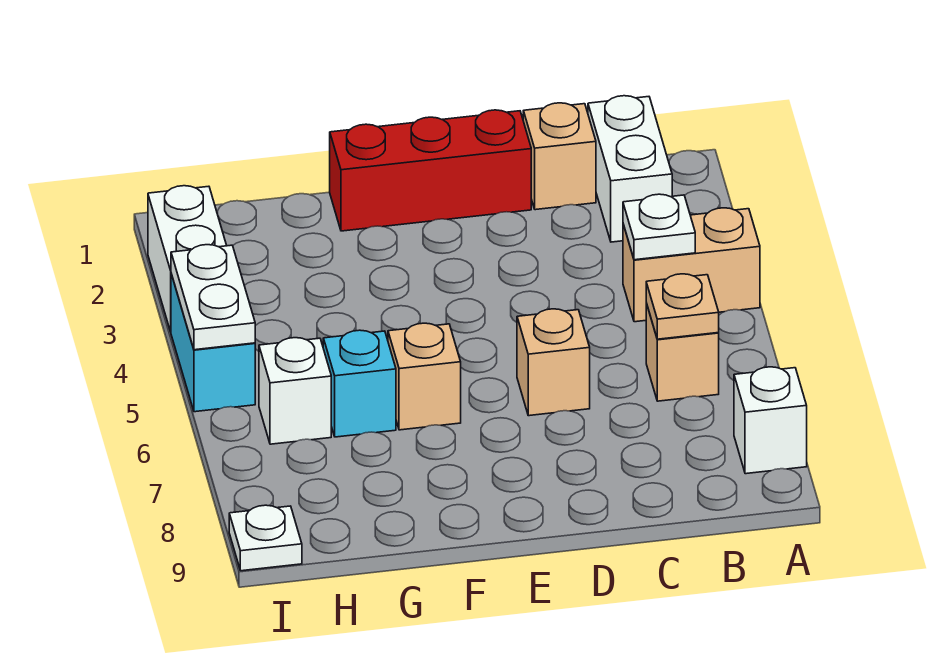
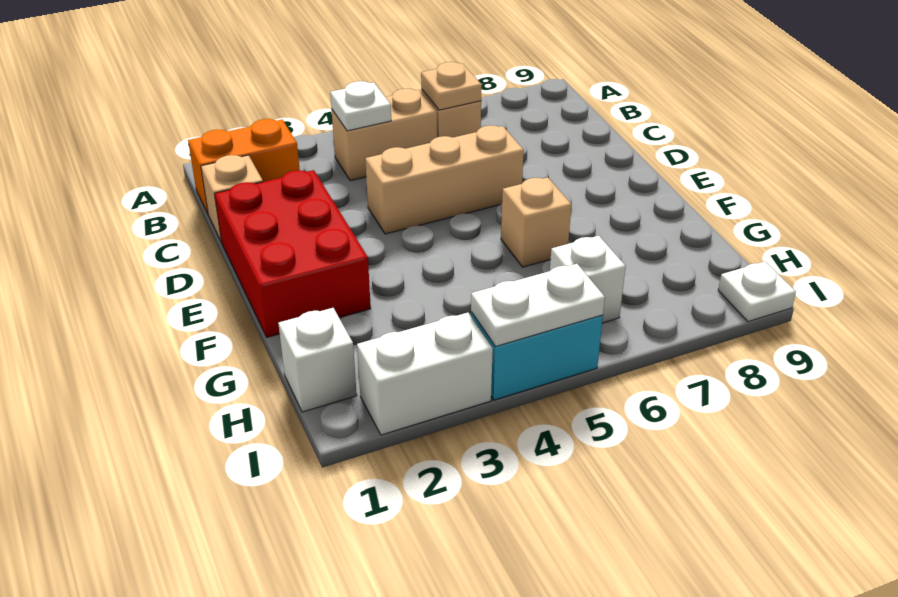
tan brick A4:B4 level 1 -> tan brick B4:B5 level 1
white brick A8 level 1 -> white brick H1 level 1
white brick B1:B2 level 1 -> orange brick B1:B2 level 1
red brick D1:F1 level 1 -> red brick D1:F2 level 1
tan brick D6 level 1 -> tan brick D4:D6 level 1
cyan brick G6 level 1 -> none

